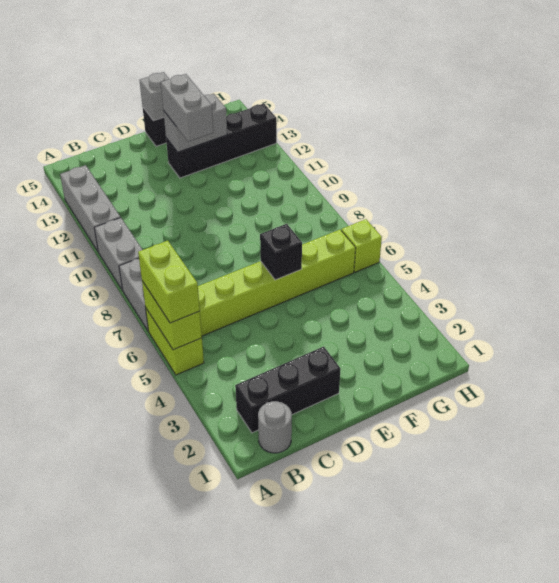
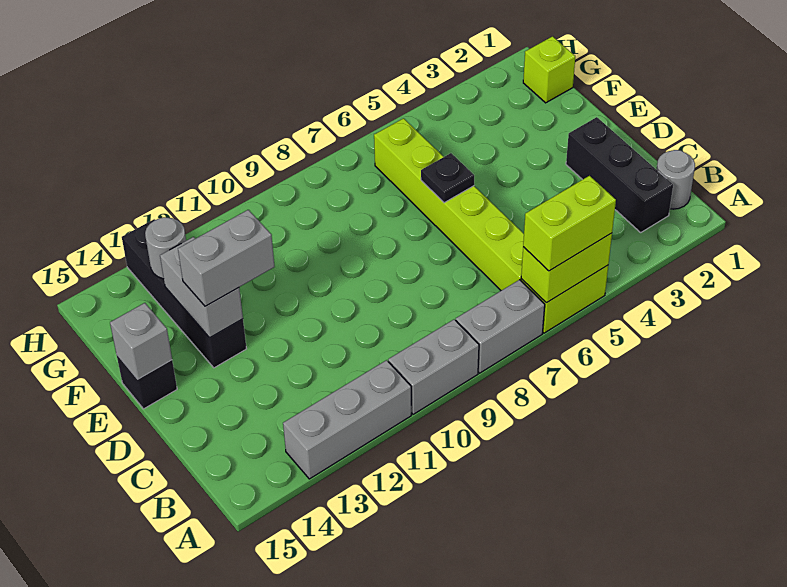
black brick E6 level 2 -> black plate E6 level 2
none -> grey round brick G13 level 2
lime brick H6 level 1 -> lime brick G1 level 1

